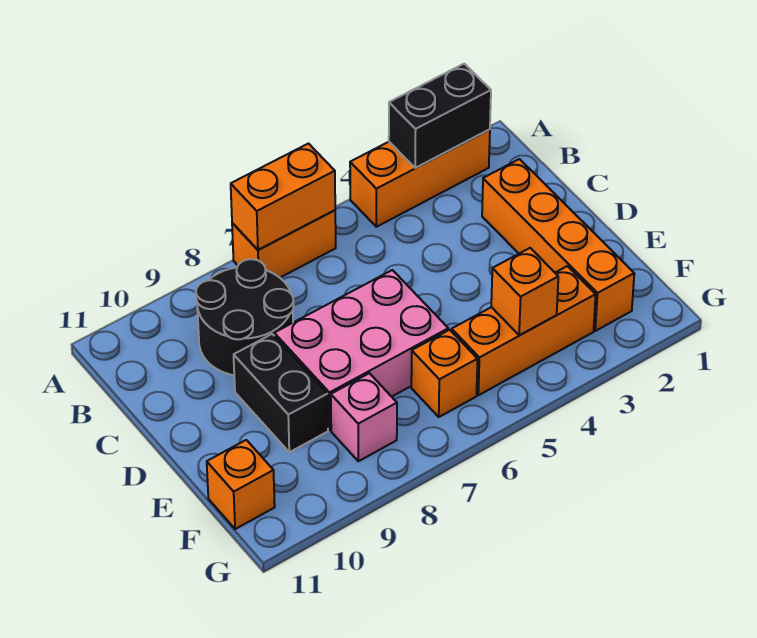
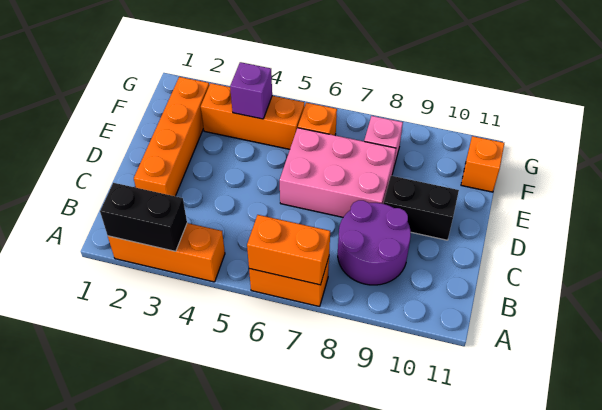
black round brick B8:C9 level 1 -> purple round brick B8:C9 level 1
black brick D9:E9 level 1 -> black brick D9:D10 level 1
orange brick F4 level 2 -> purple brick F4 level 2

